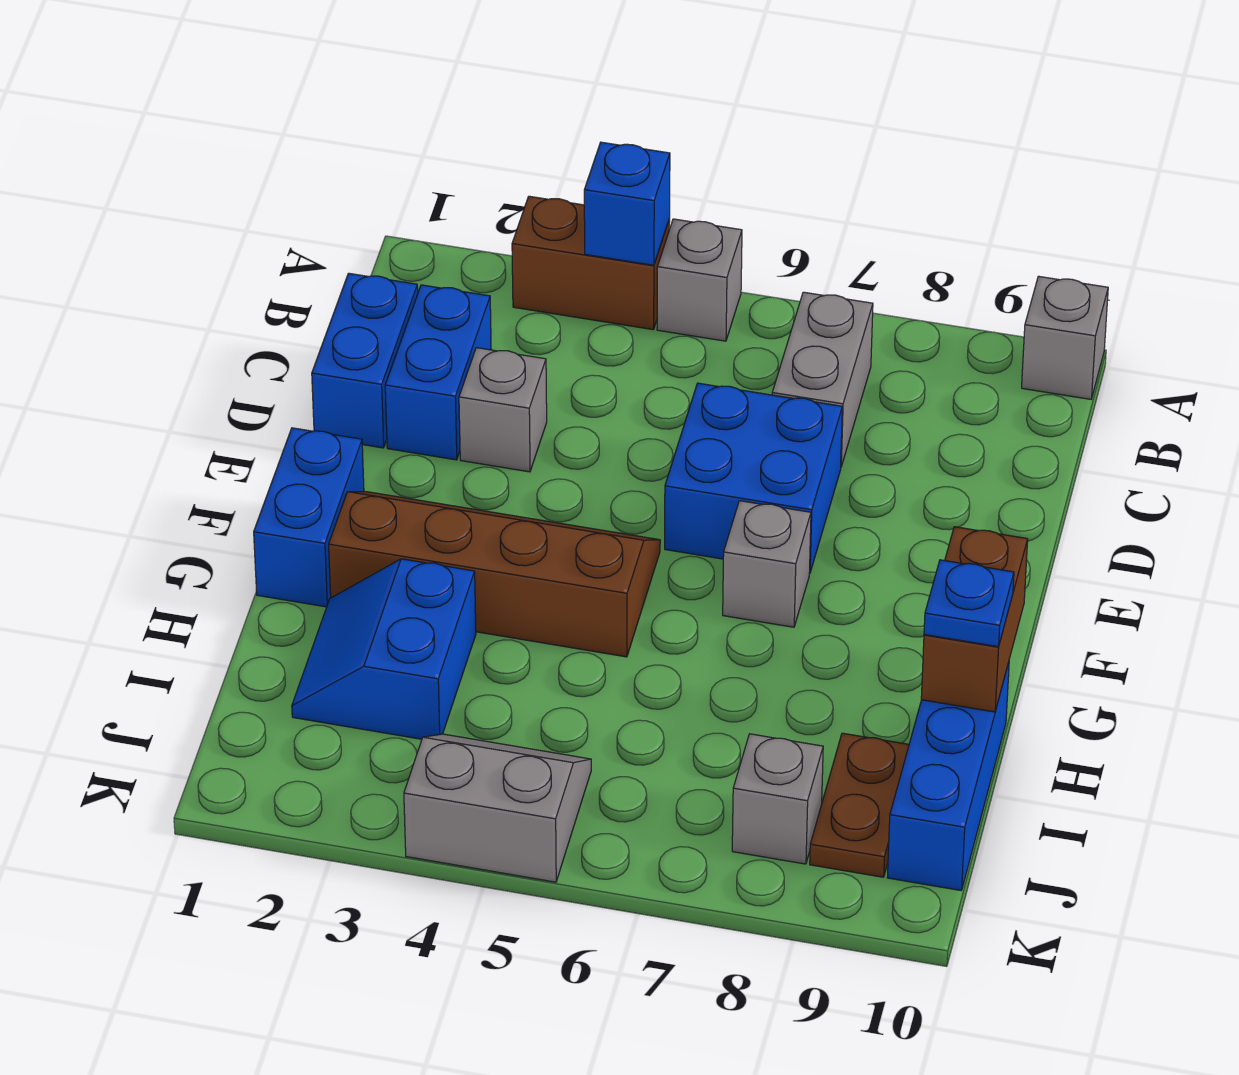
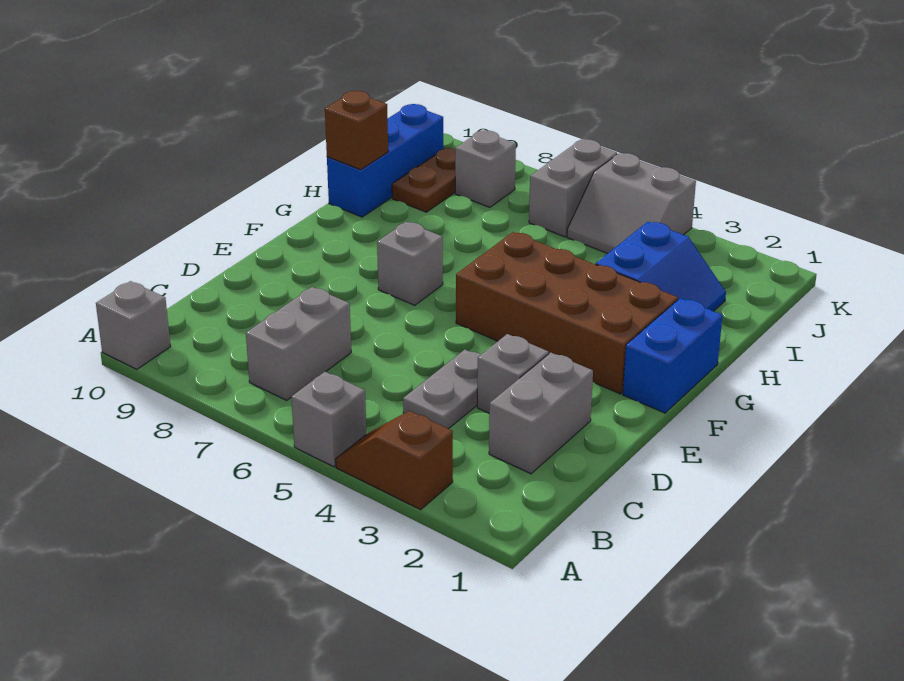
brown brick A3:A4 level 1 -> brown slope A3:A4 level 1 top 3
blue brick A4 level 2 -> none
blue brick C1:D1 level 1 -> none
blue brick C2:D2 level 1 -> grey brick C2:D2 level 1
none -> grey plate C4:D4 level 1
blue brick D6:E7 level 1 -> none
brown slope F2:G5 level 1 top G -> brown brick F2:G5 level 1
brown brick G10:H10 level 2 -> brown brick H10 level 2
blue plate H10 level 3 -> none
none -> grey brick J6:K6 level 1

